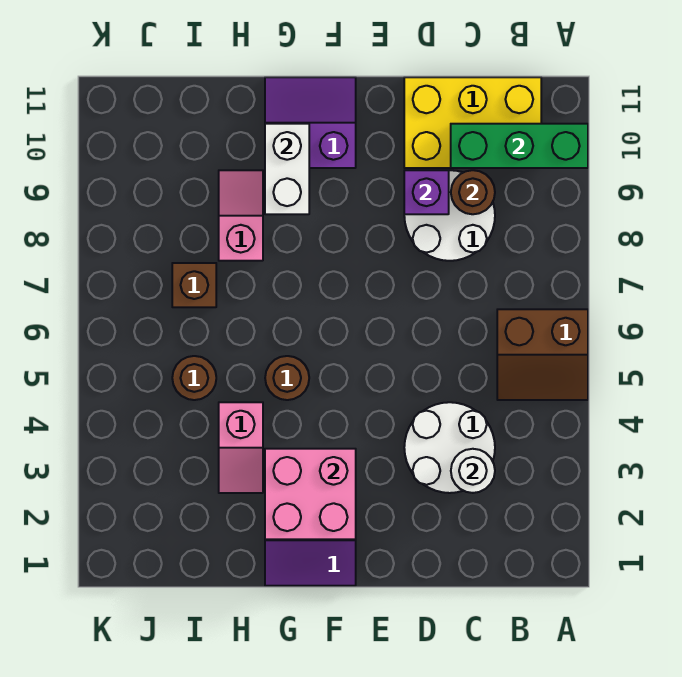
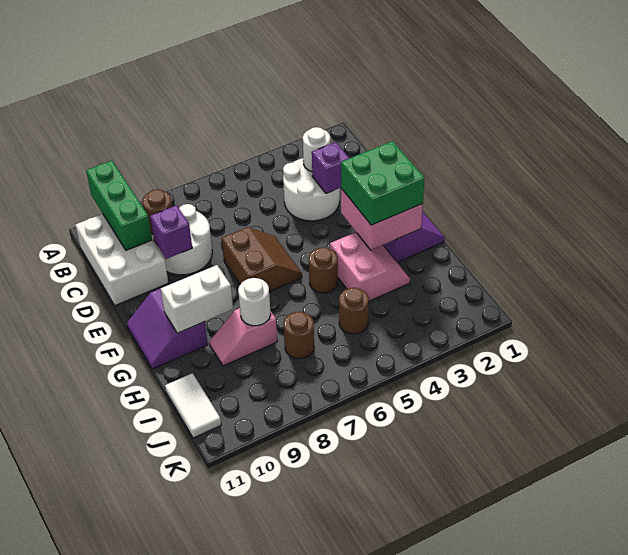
brown slope A5:B6 level 1 top 6 -> brown slope E6:F7 level 1 top 7
yellow brick B10:D11 level 1 -> white brick B10:D11 level 1
none -> purple brick D3 level 2
none -> green brick F2:G3 level 3
pink slope H3:H4 level 1 top 4 -> pink slope G3:H4 level 1 top 4
none -> white round brick H8 level 2
brown brick I7 level 1 -> brown round brick I7 level 1
none -> white tile I11:J11 level 1

